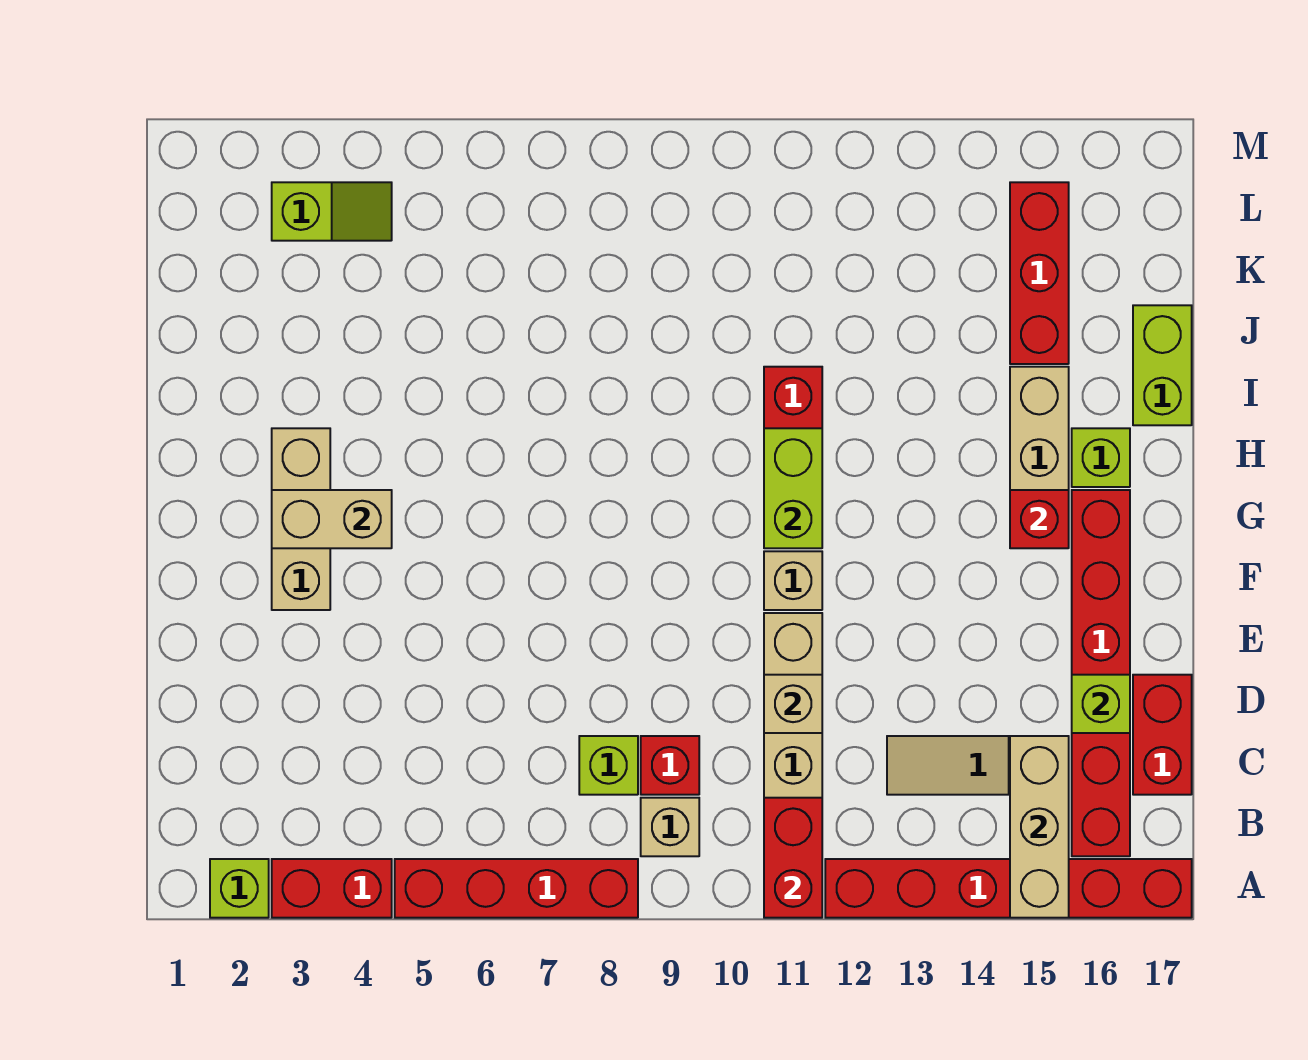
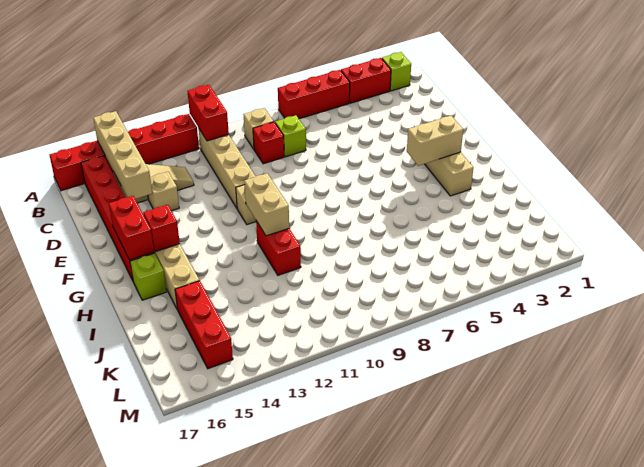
red brick A5:A8 level 1 -> red brick A5:A7 level 1
tan brick A15:C15 level 2 -> tan brick A15:D15 level 2
red brick C17:D17 level 1 -> red brick F16:G16 level 2
tan brick D11 level 2 -> tan brick D14 level 1
lime brick D16 level 2 -> none
lime brick G11:H11 level 2 -> tan brick G11:H11 level 2
lime brick I17:J17 level 1 -> none
lime slope L3:L4 level 1 top 3 -> none

